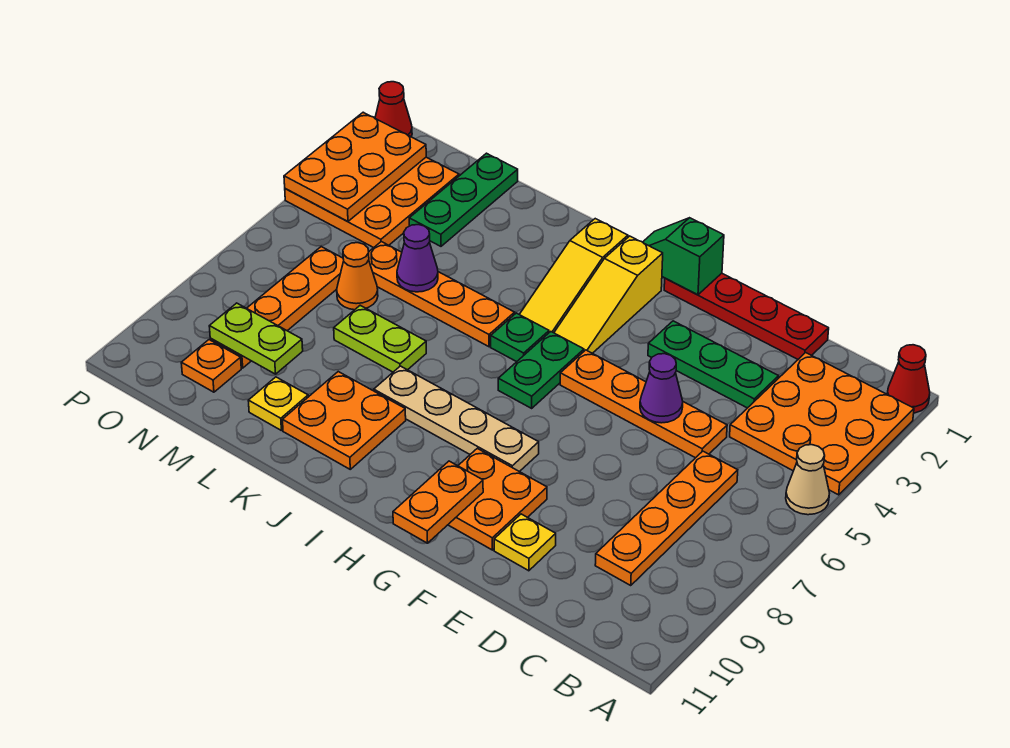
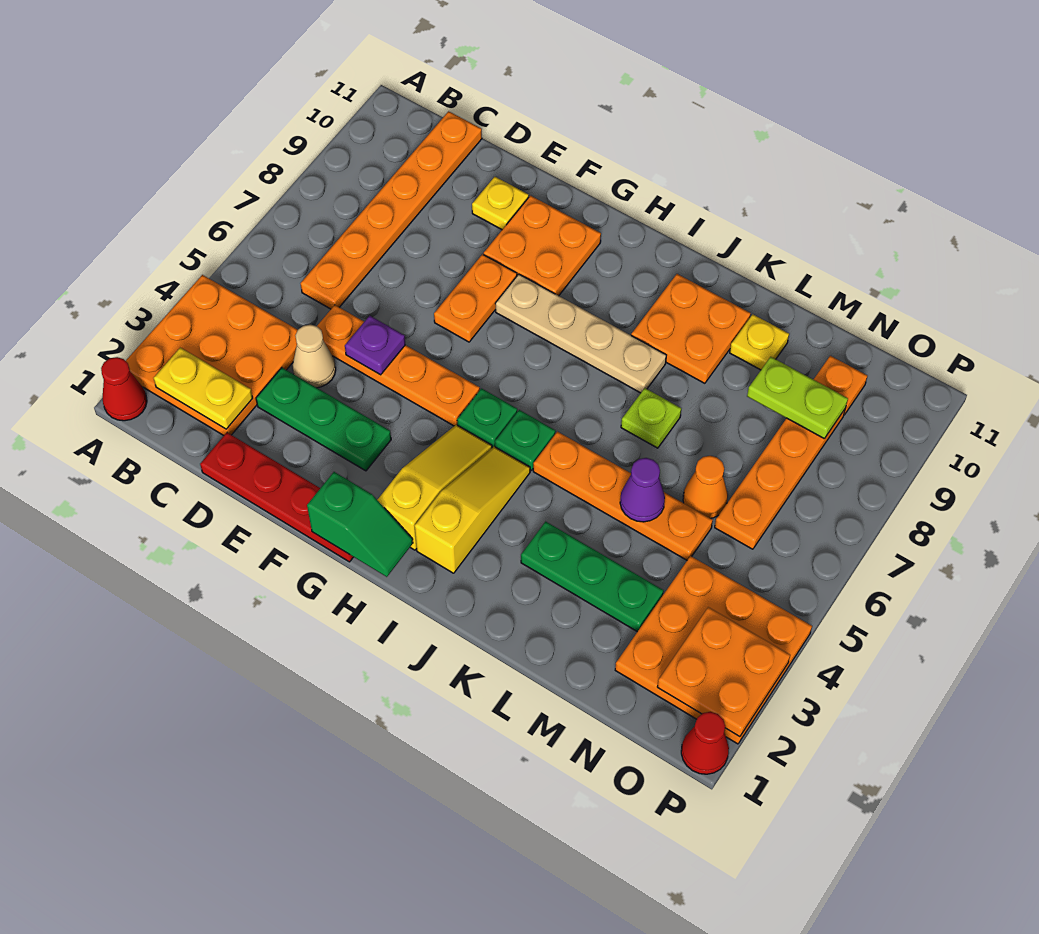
tan cone A5 level 1 -> tan cone D4 level 1
none -> yellow plate B2:C2 level 2
orange plate C6:C9 level 1 -> orange plate C6:C11 level 1
purple cone E5 level 2 -> purple plate E5 level 2
orange plate G10:G11 level 2 -> orange plate F7:F8 level 1
green plate H5:H6 level 1 -> green plate H5 level 1
lime plate K7:L7 level 1 -> lime plate K7 level 1
green plate M1:M3 level 1 -> green plate K3:M3 level 1
orange plate O2:P4 level 2 -> orange plate O2:P3 level 2

